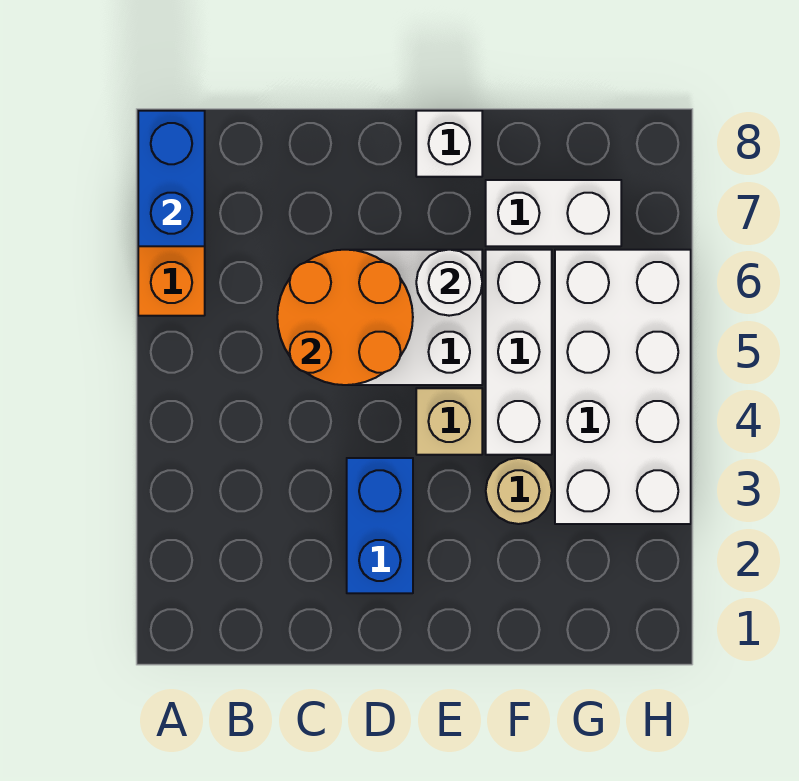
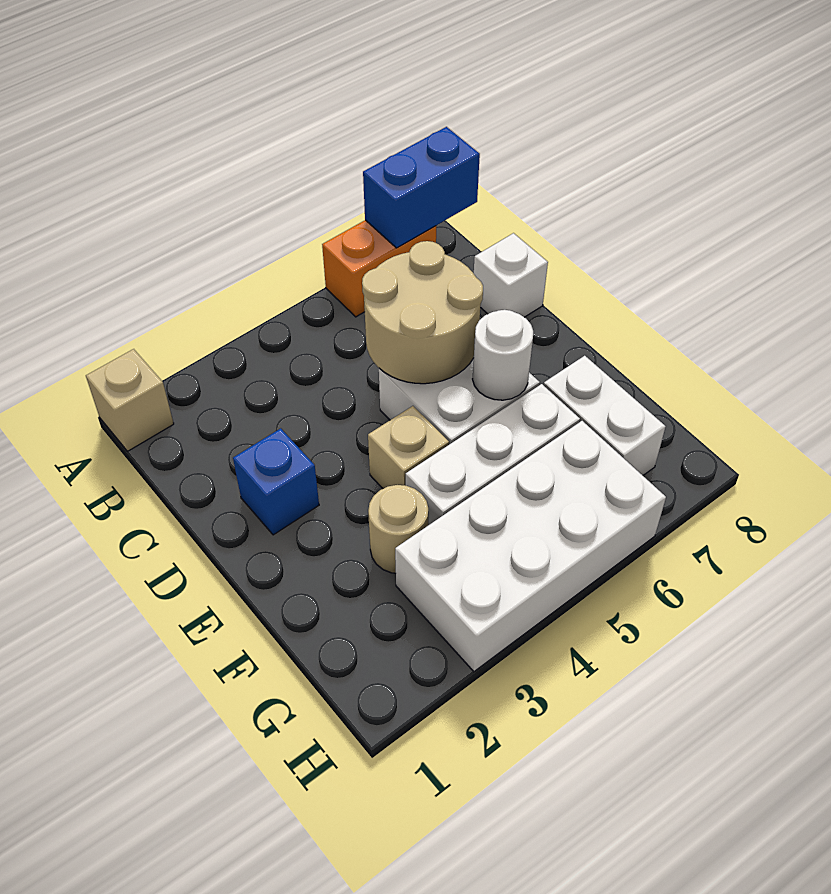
none -> tan brick A1 level 1
orange round brick C5:D6 level 2 -> tan round brick C5:D6 level 2
blue brick D2:D3 level 1 -> blue brick D2 level 1
white brick E8 level 1 -> white brick C8 level 1

